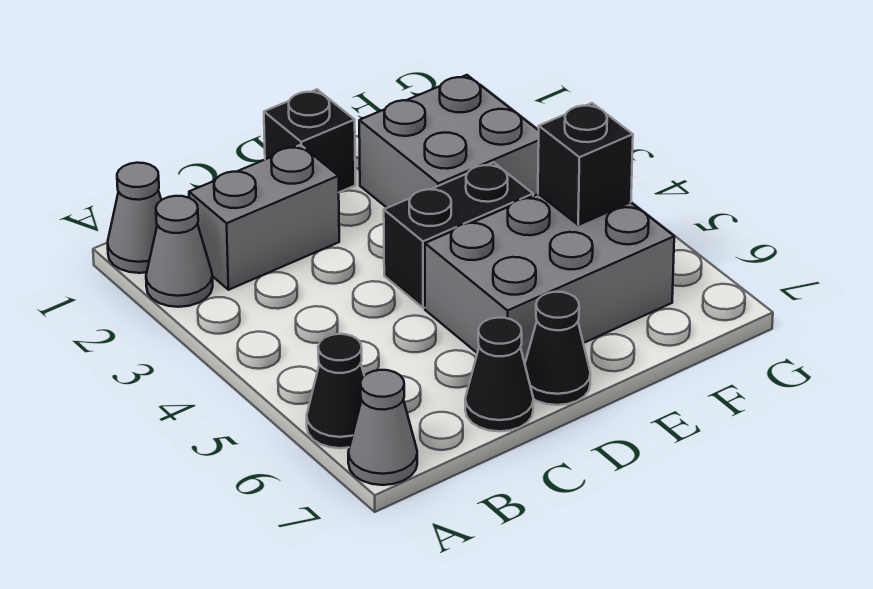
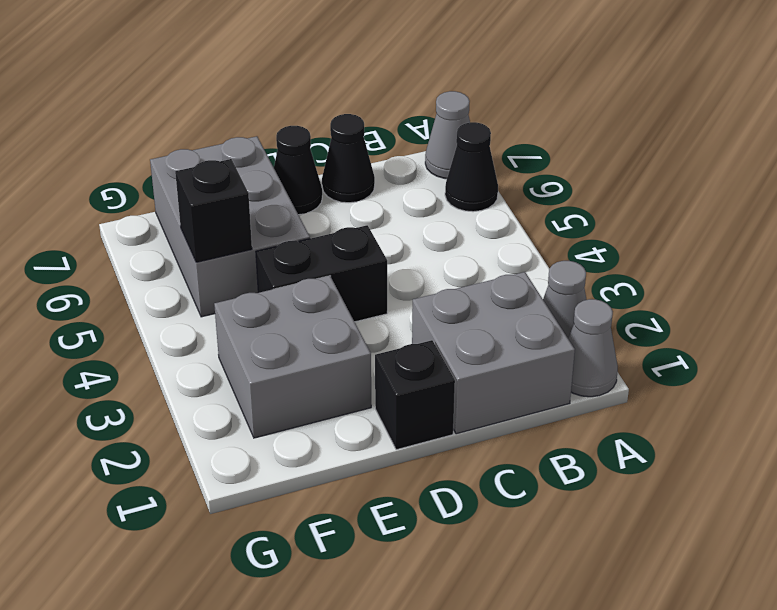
grey brick B2:C2 level 1 -> grey brick B1:C2 level 1
grey brick D5:F6 level 1 -> grey brick E5:F7 level 1

